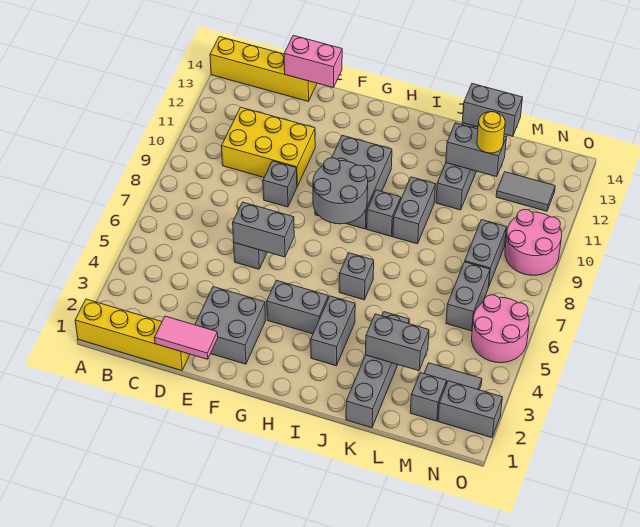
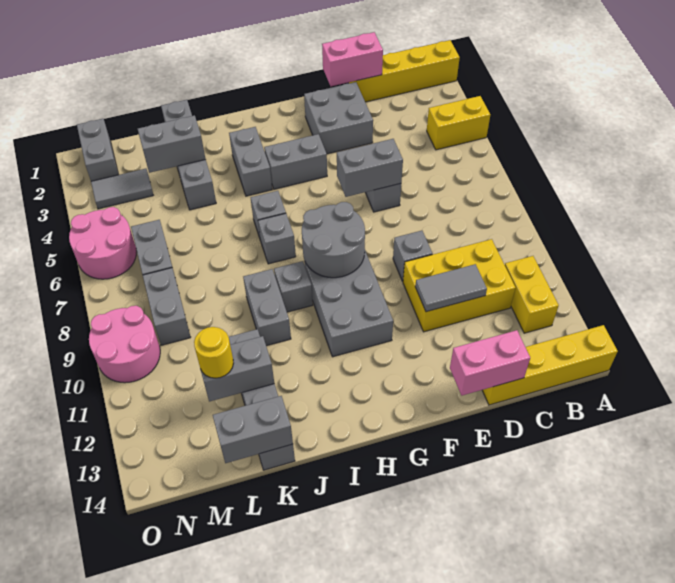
none -> yellow brick A4:B4 level 1
none -> yellow brick B11:B12 level 1
pink tile D1:E1 level 2 -> pink brick D1:E1 level 2
grey brick M2 level 1 -> grey brick I7 level 1
grey tile M12:N12 level 1 -> grey tile D11:E11 level 2
grey brick N2:O2 level 1 -> grey brick N1:N2 level 1

